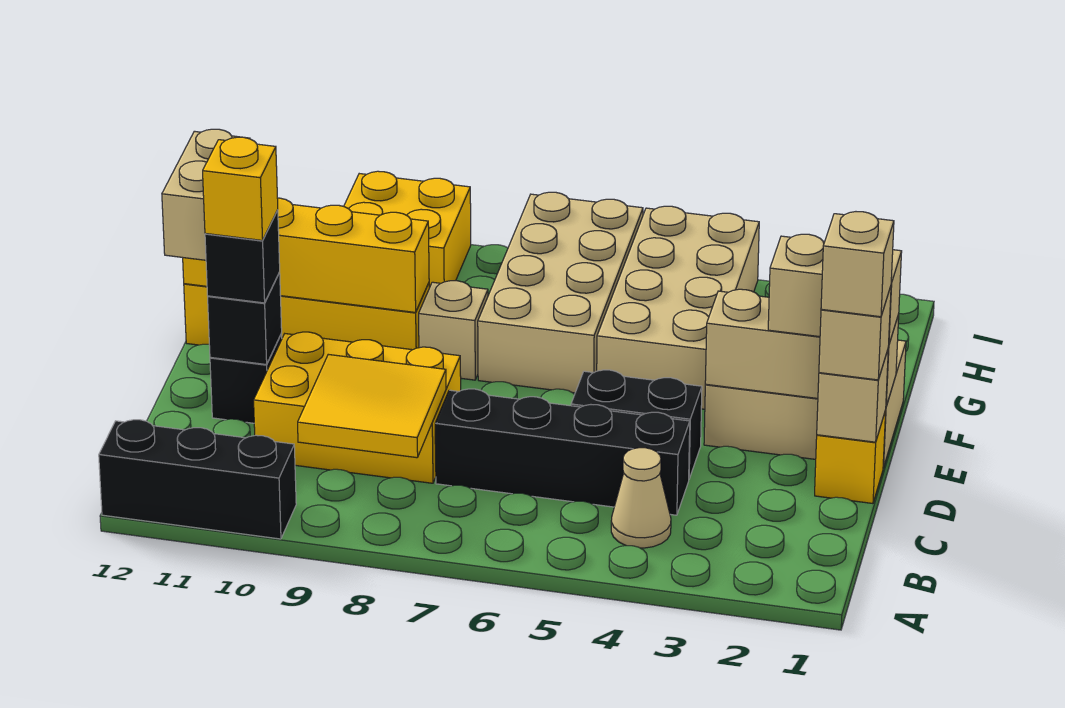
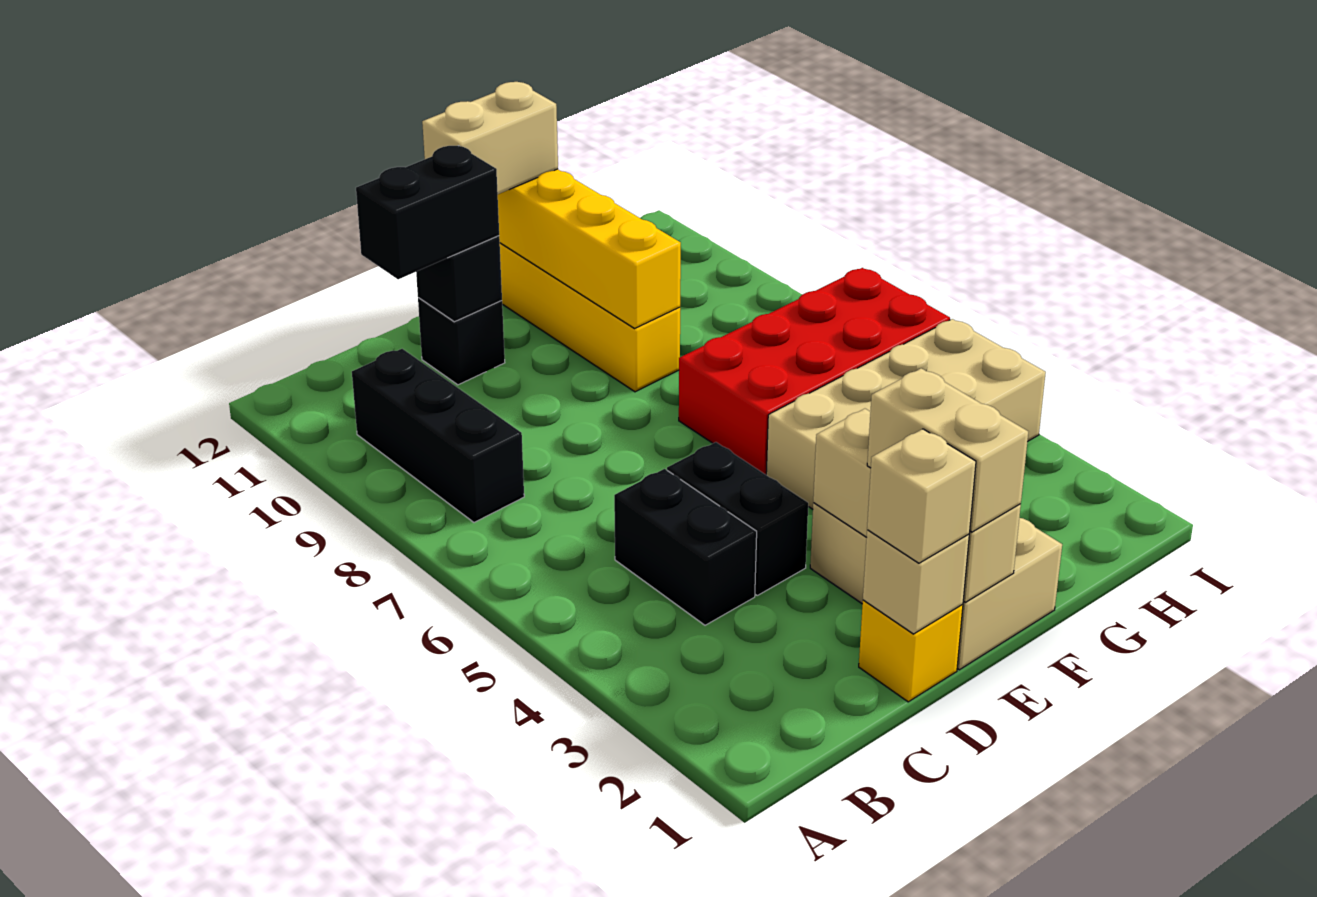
black brick A10:A12 level 1 -> black brick B8:B10 level 1
tan cone B4 level 1 -> none
yellow tile B8:C9 level 2 -> none
black brick C4:C7 level 1 -> black brick C4:C5 level 1
yellow brick C8:D10 level 1 -> none
tan brick D1 level 4 -> none
black brick D11 level 3 -> black brick C11:D11 level 3
yellow brick D11 level 4 -> none
tan brick F6:I7 level 1 -> red brick F6:I7 level 1
tan brick F8 level 1 -> none
yellow brick H9:I10 level 1 -> none

